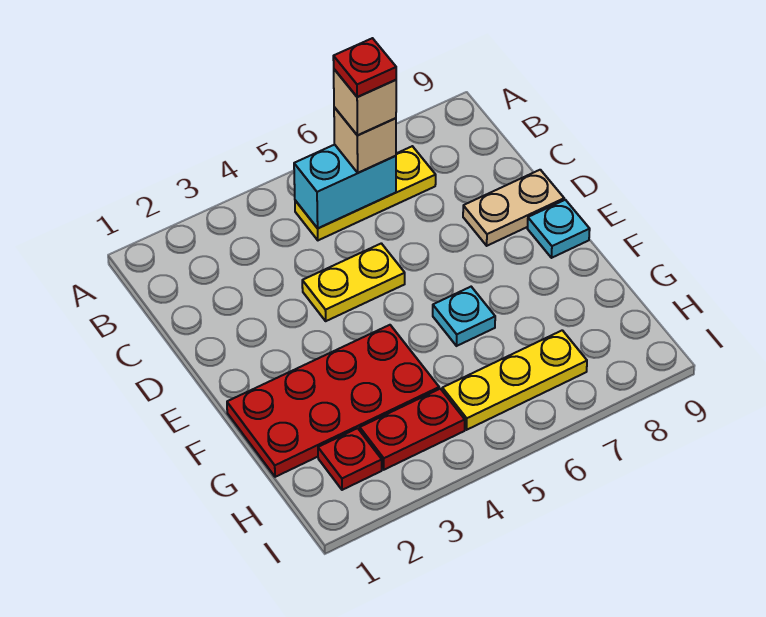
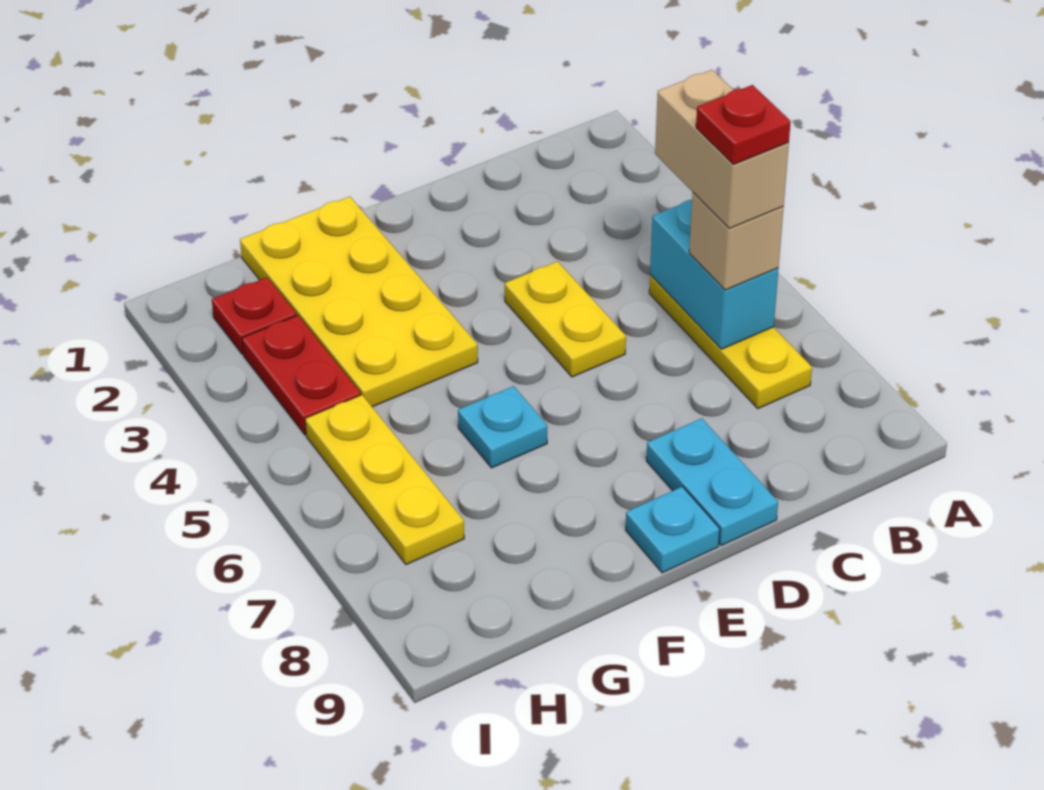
tan brick B6 level 4 -> tan brick B5:B6 level 4
tan plate D8:D9 level 1 -> cyan plate D8:D9 level 1
red plate F1:G4 level 1 -> yellow plate F1:G4 level 1

